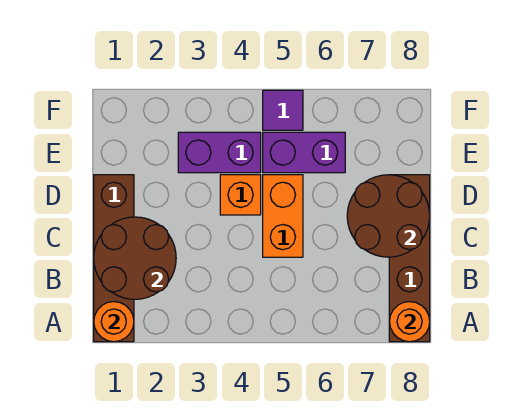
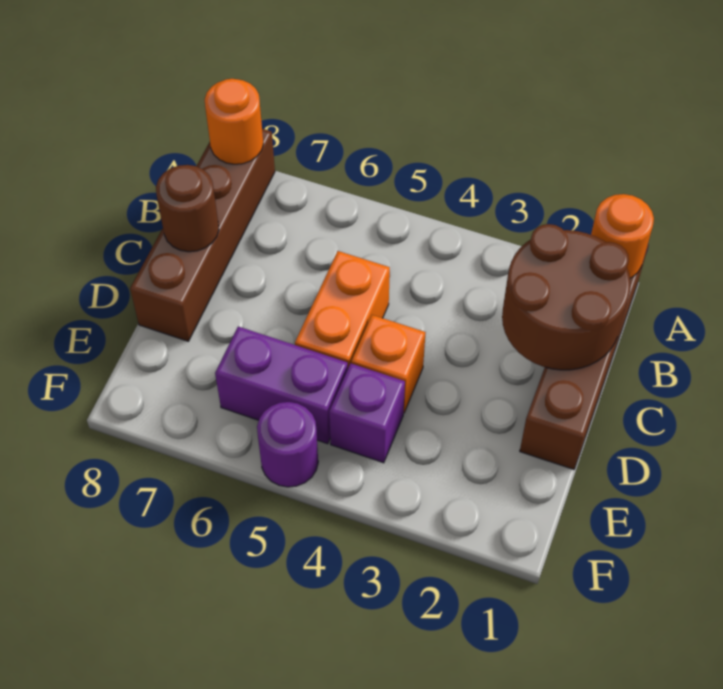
brown round brick C7:D8 level 2 -> brown round brick C8 level 2
purple brick E3:E4 level 1 -> purple brick E4 level 1
purple tile F5 level 1 -> purple round brick F5 level 1

